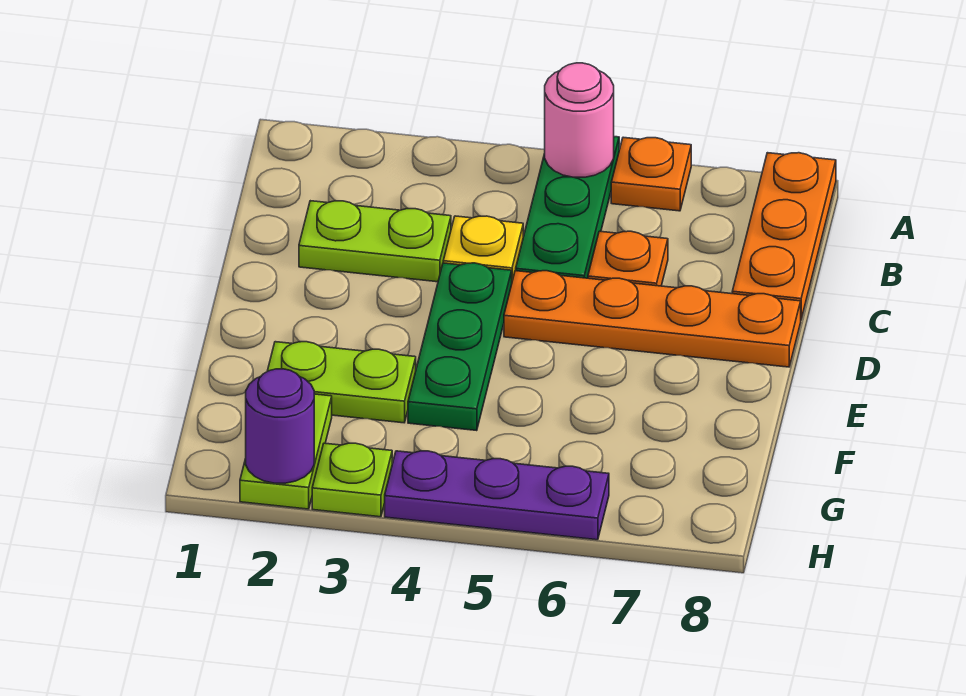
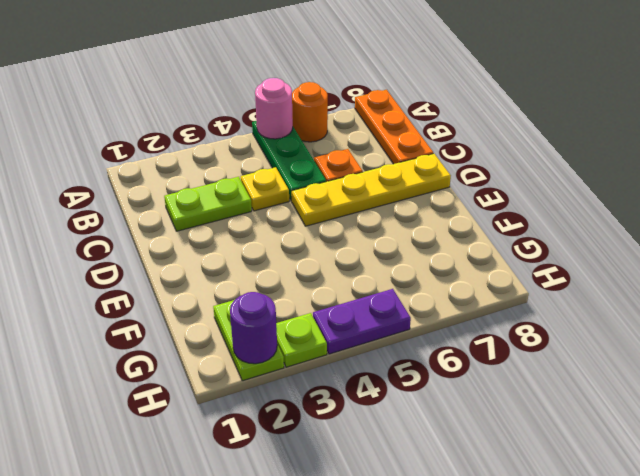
orange plate A6 level 1 -> orange round brick A6 level 1
green plate D4:F4 level 1 -> none
orange plate D5:D8 level 1 -> yellow plate D5:D8 level 1
lime plate F2:F3 level 1 -> none
purple plate H4:H6 level 1 -> purple plate H4:H5 level 1

